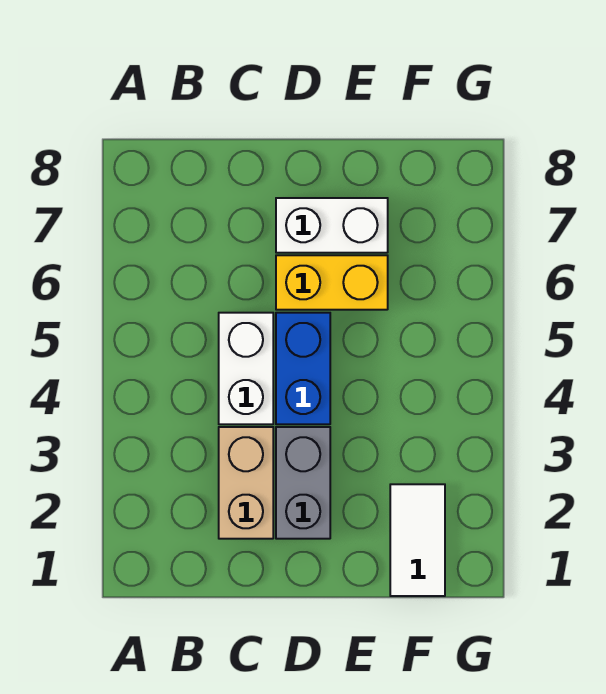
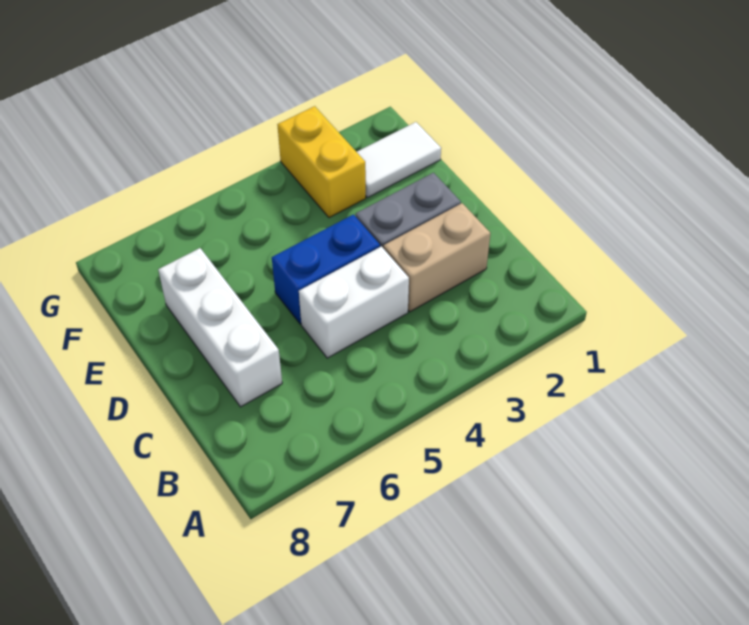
yellow brick D6:E6 level 1 -> yellow brick F3:G3 level 1
white brick D7:E7 level 1 -> white brick C7:E7 level 1

